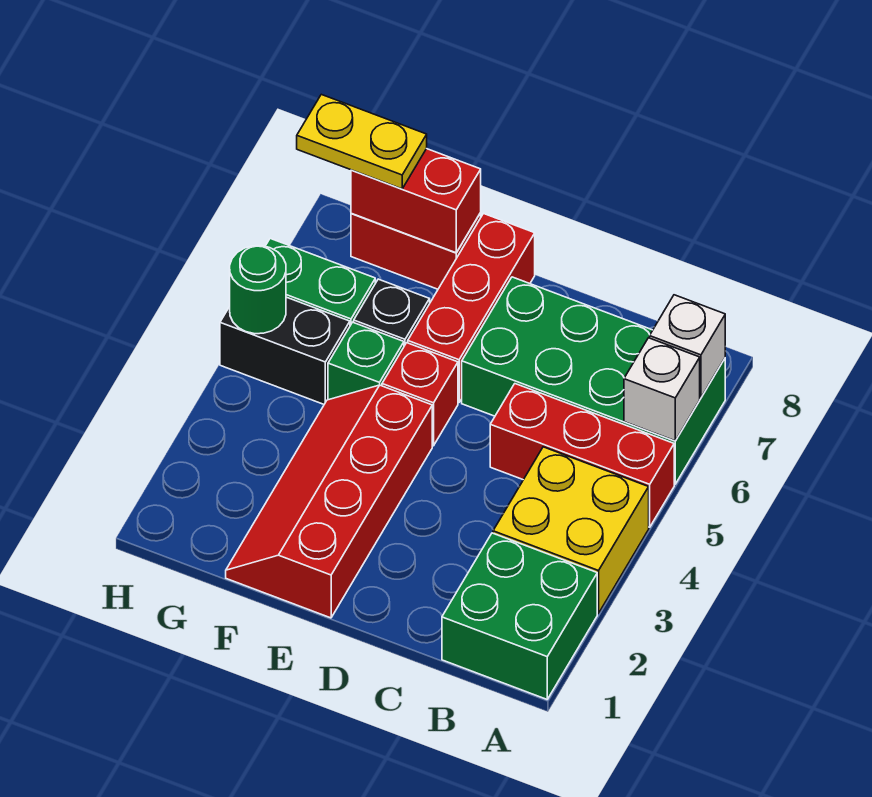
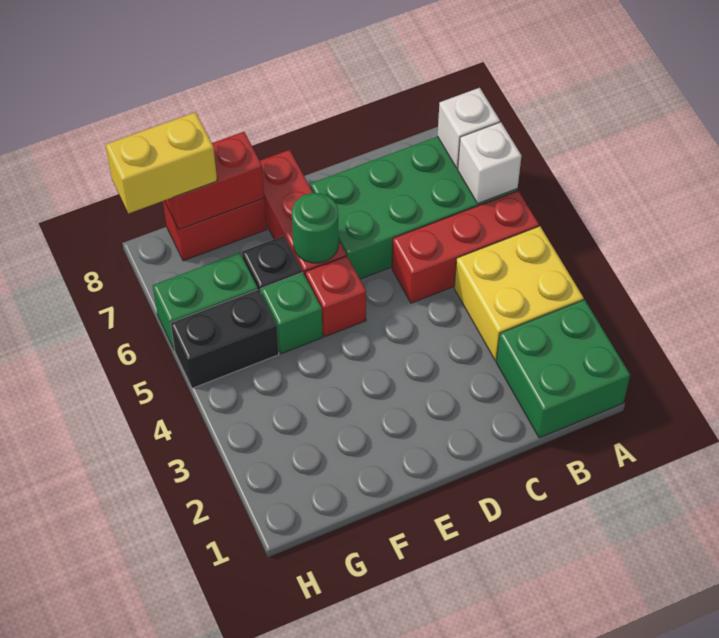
red slope E1:F4 level 1 top E -> none
yellow plate G8:H8 level 3 -> yellow brick G8:H8 level 3
green round brick H5 level 2 -> green round brick E6 level 2

